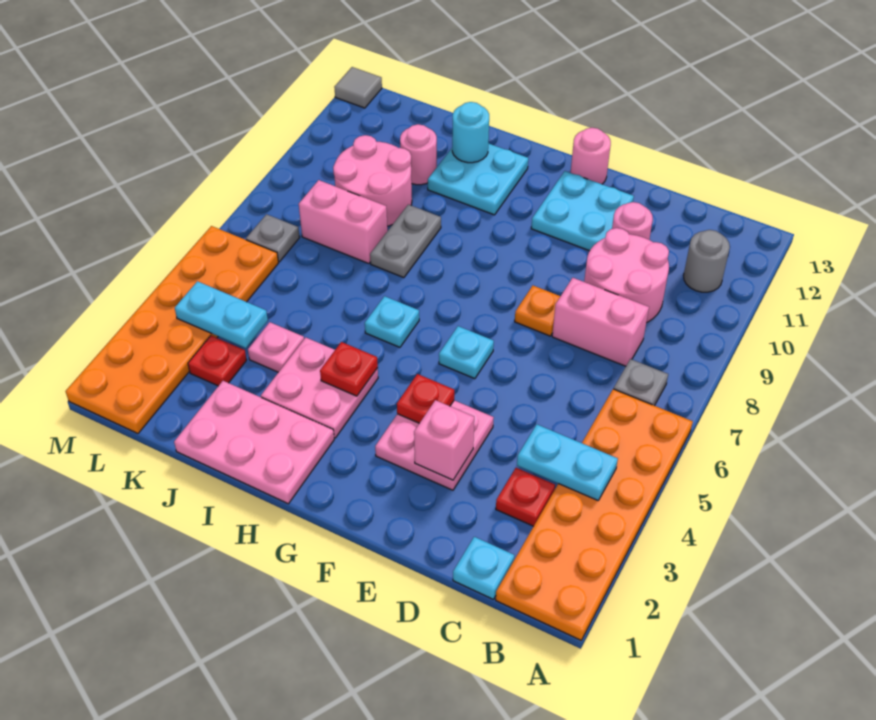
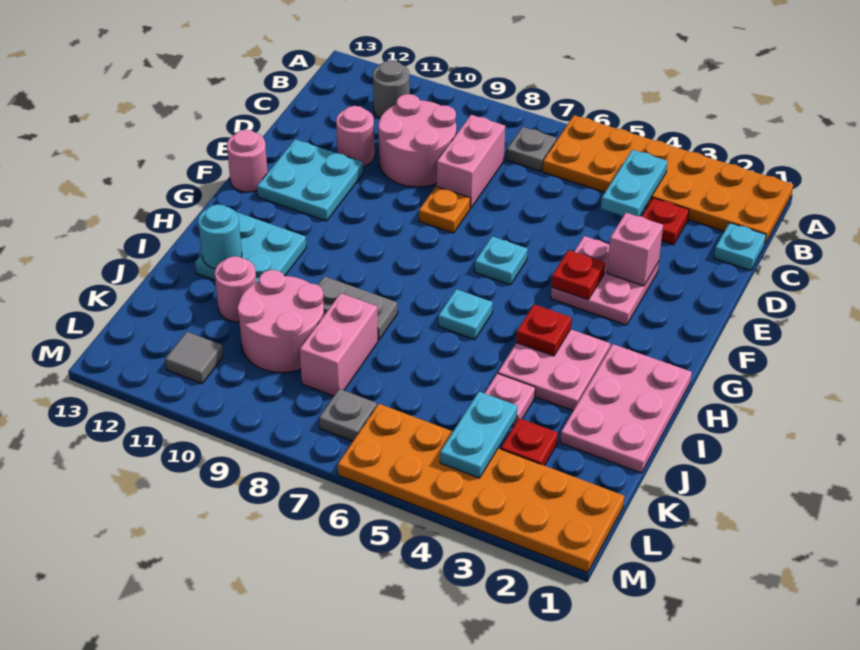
grey tile M13 level 1 -> grey tile L11 level 1

